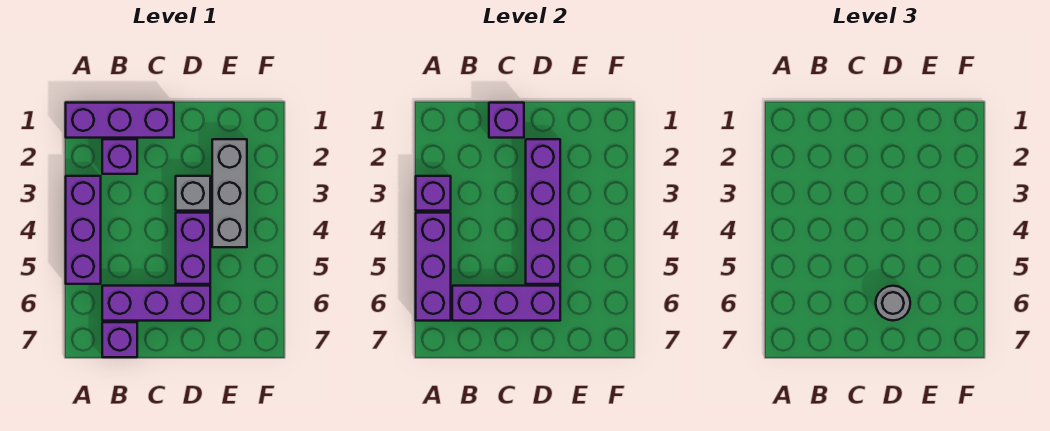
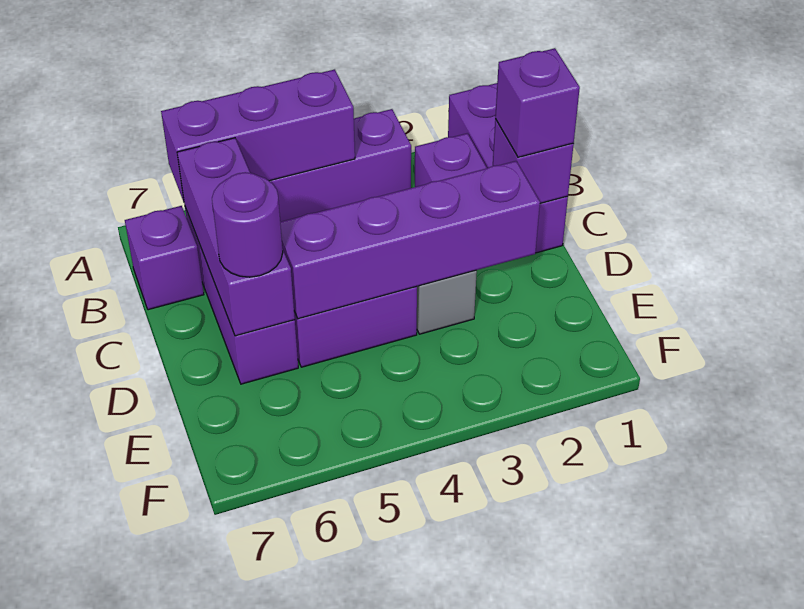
purple brick A3 level 2 -> purple brick C1 level 3
grey round brick D6 level 3 -> purple round brick D6 level 3
grey brick E2:E4 level 1 -> none

